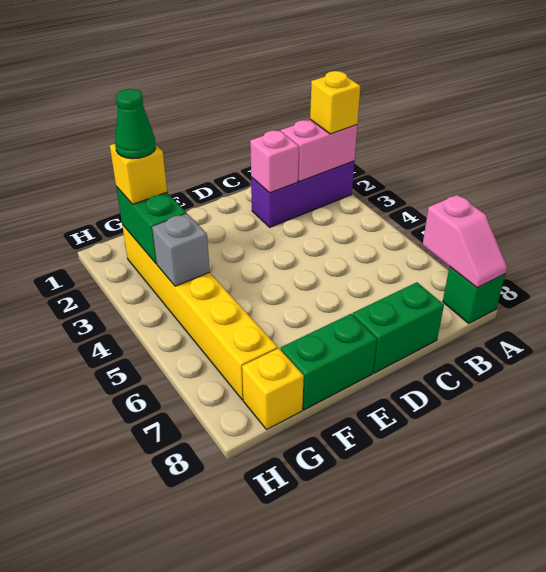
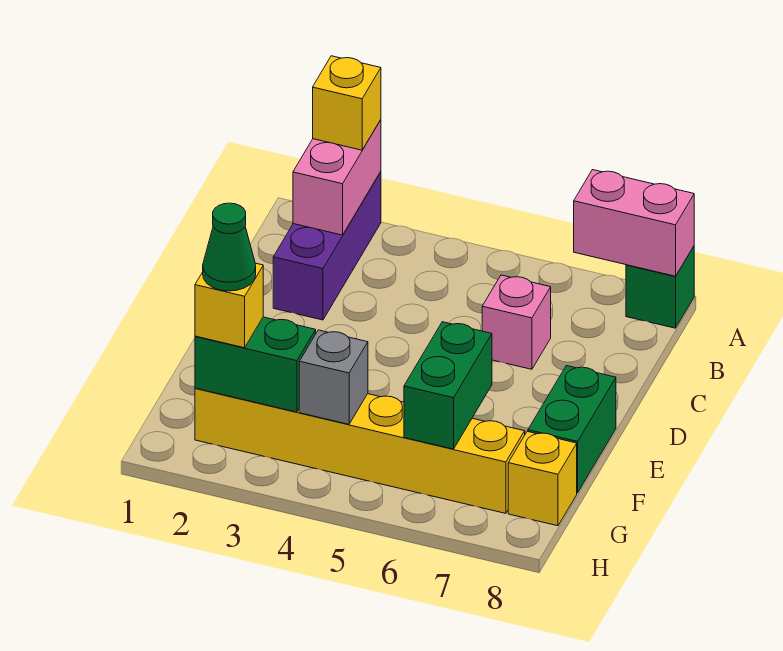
pink slope A7:A8 level 2 top 7 -> pink brick A7:A8 level 2
pink brick C2 level 2 -> pink brick C6 level 1
green brick C8:D8 level 1 -> green brick F6:G6 level 2

